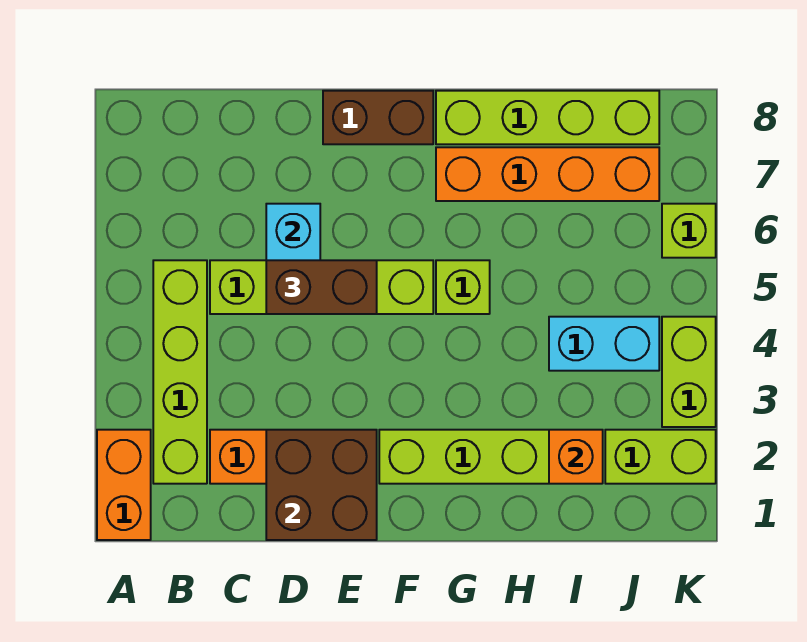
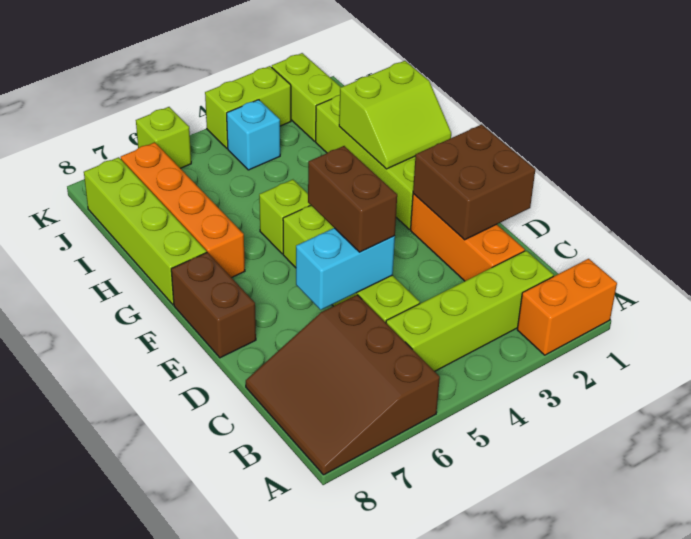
none -> brown slope A6:C8 level 1 top 6
none -> lime slope G1:H2 level 2 top H
orange brick I2 level 2 -> none
cyan brick I4:J4 level 1 -> cyan brick J4 level 1

